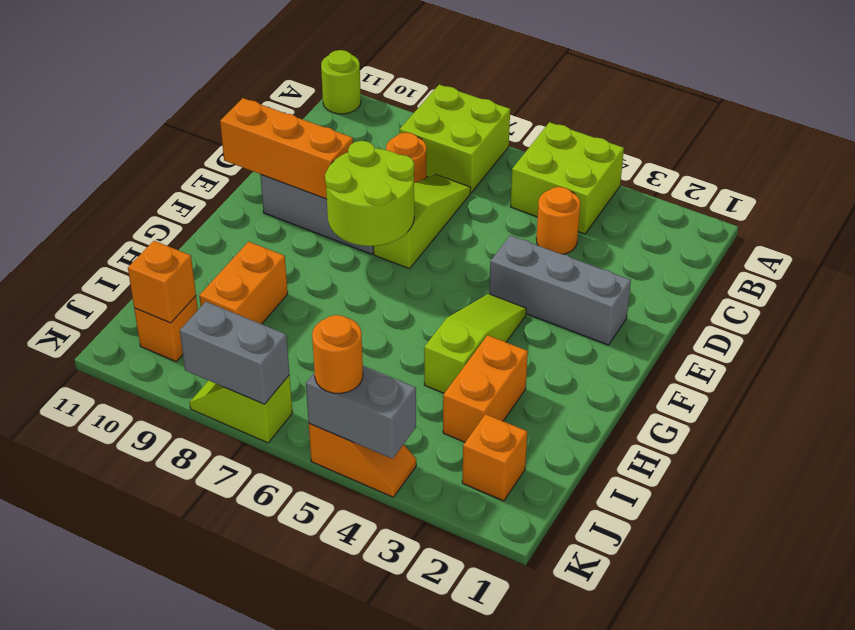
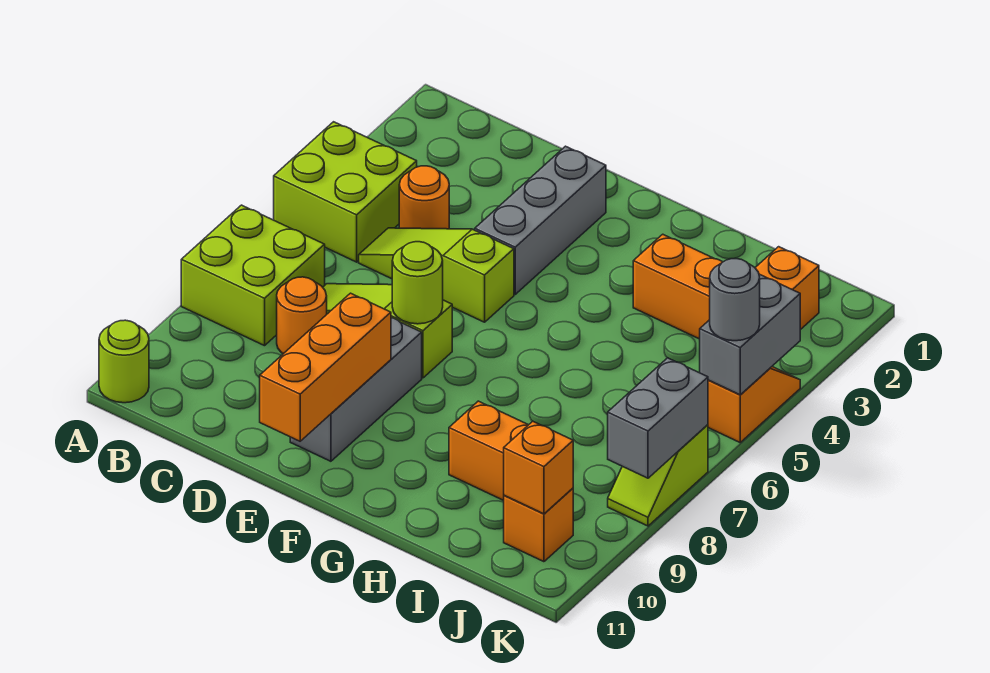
lime round brick E7:F8 level 2 -> lime round brick E7 level 2
lime slope F4:H4 level 1 top H -> lime slope C5:E5 level 1 top E
orange round brick K5 level 3 -> grey round brick K5 level 3

